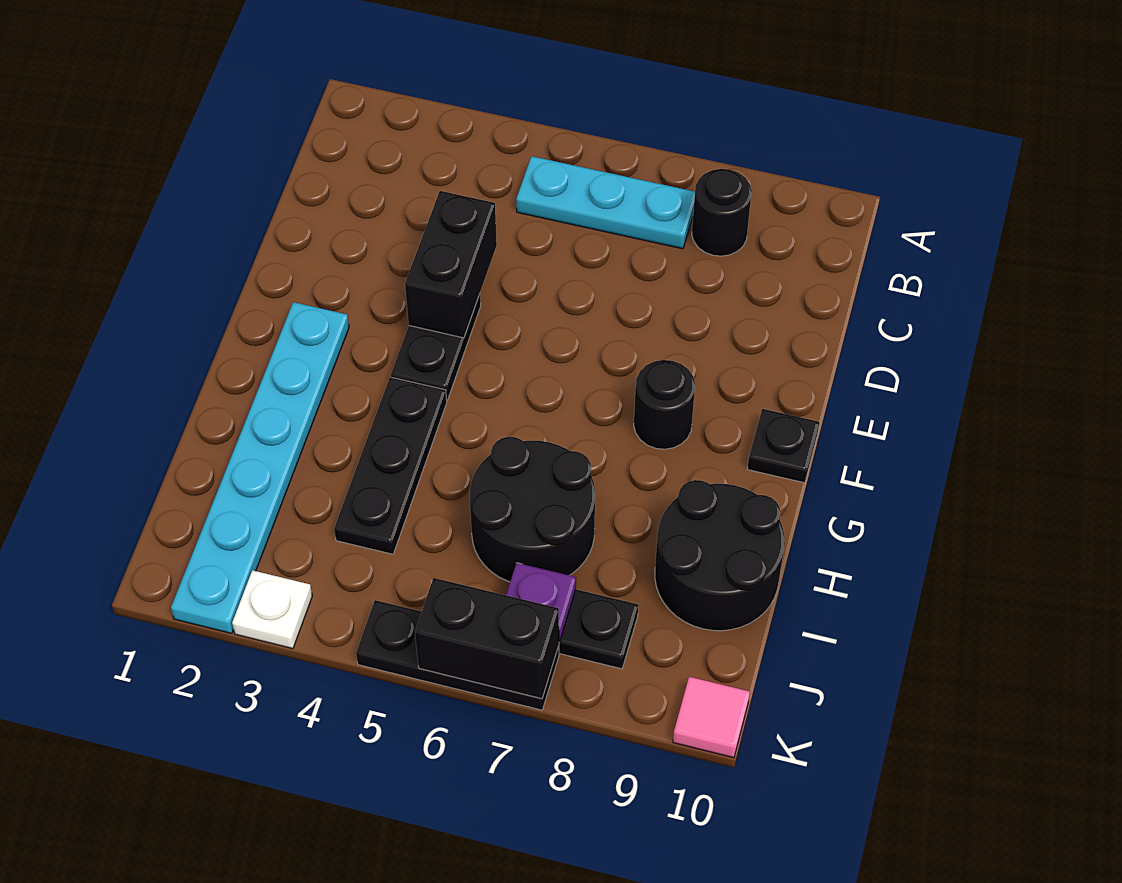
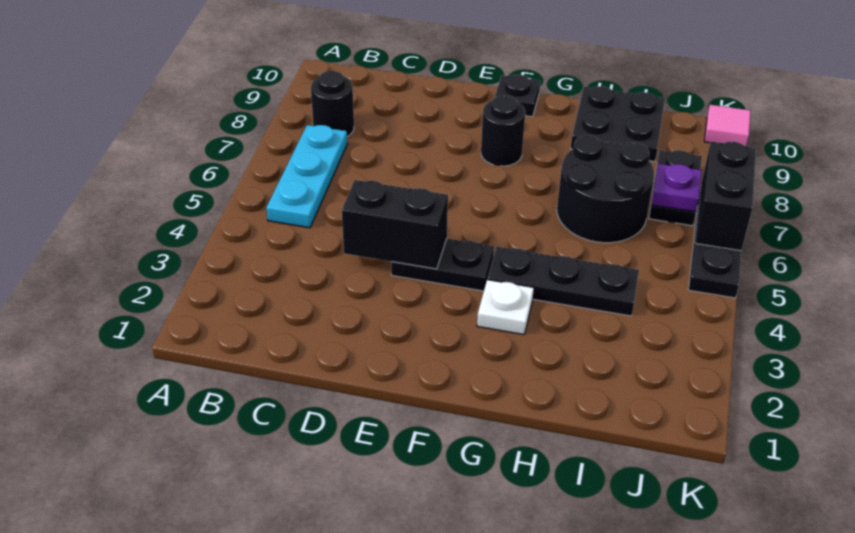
cyan plate F2:K2 level 1 -> none
black round brick H9:I10 level 1 -> black plate H9:I10 level 1
white plate K3 level 1 -> white plate G3 level 1

